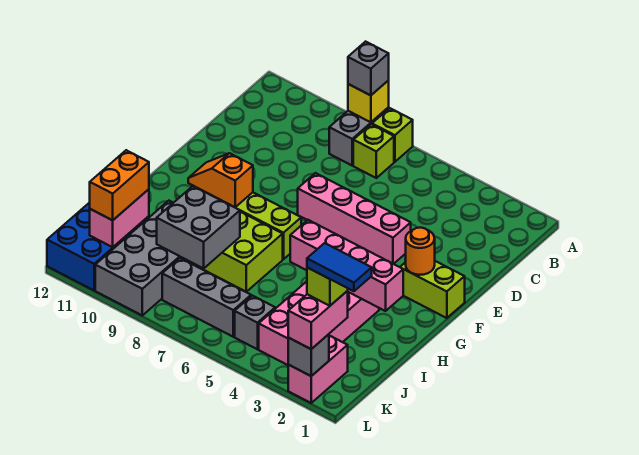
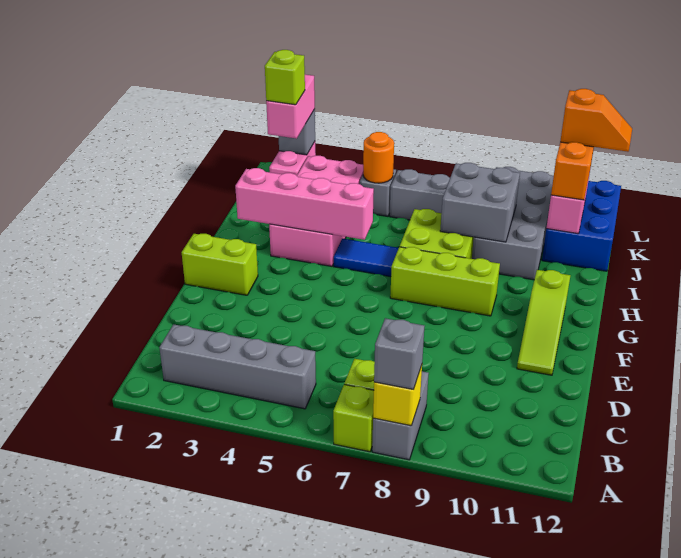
none -> grey brick B2:B5 level 1
pink brick E4:E7 level 1 -> none
none -> lime slope E11:G11 level 1 top G
orange round brick F2 level 2 -> orange round brick K5 level 2
orange slope G9:G10 level 2 top 9 -> orange slope K11:K12 level 4 top 11
blue tile K1:K2 level 5 -> blue tile H5:H6 level 1

